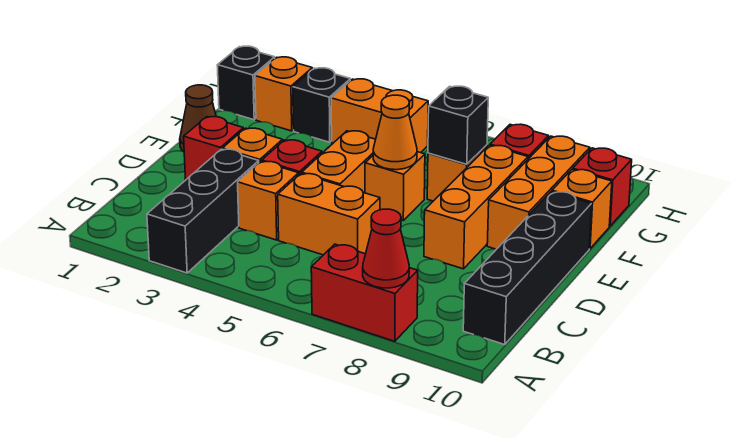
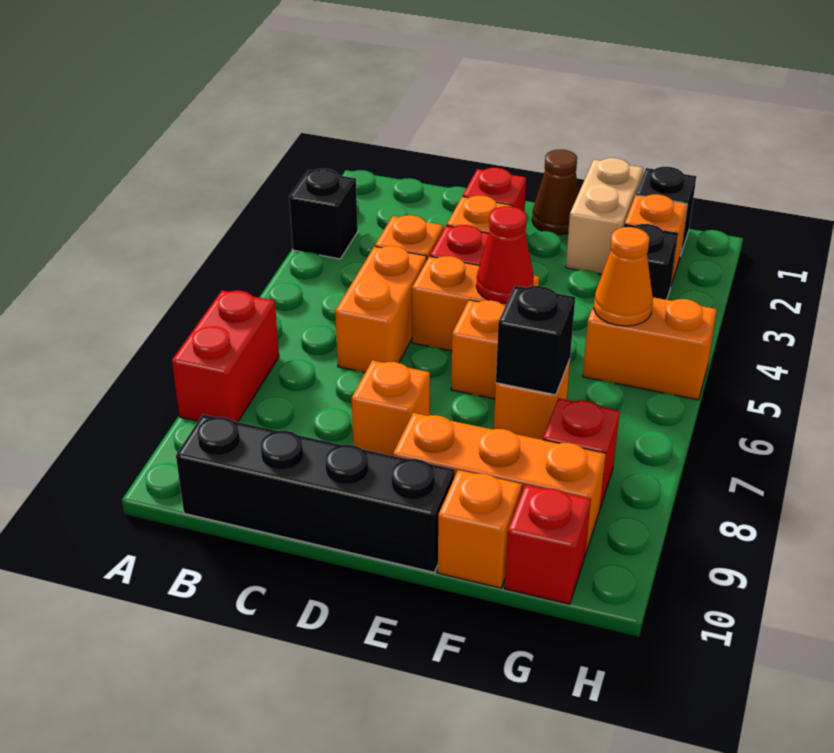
black brick A3:C3 level 1 -> black brick A3 level 1
red cone A8 level 2 -> red cone E5 level 2
orange brick D8:F8 level 1 -> orange brick D8 level 1
orange cone E6 level 2 -> orange cone G5 level 2
none -> tan brick F1:F2 level 1
orange brick G4:G5 level 1 -> orange brick G5:H5 level 1

